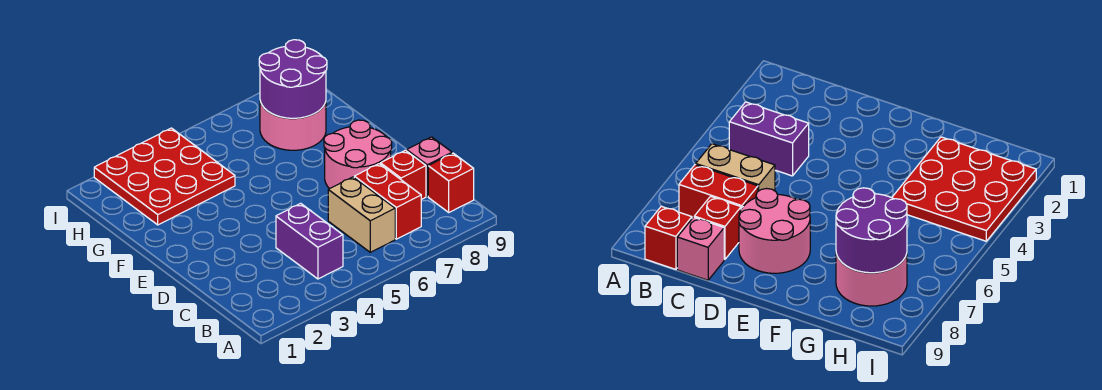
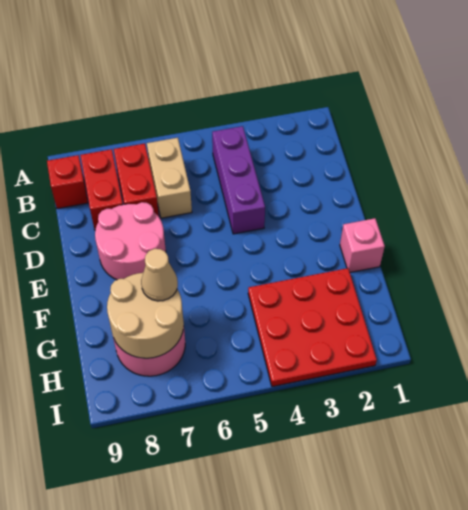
purple brick B4:C4 level 1 -> purple brick B4:D4 level 1
red brick C8 level 1 -> red brick B8:C8 level 1
pink brick C9 level 1 -> pink brick F1 level 1
purple round brick G7:H8 level 2 -> tan round brick G7:H8 level 2
none -> tan cone G7 level 3

